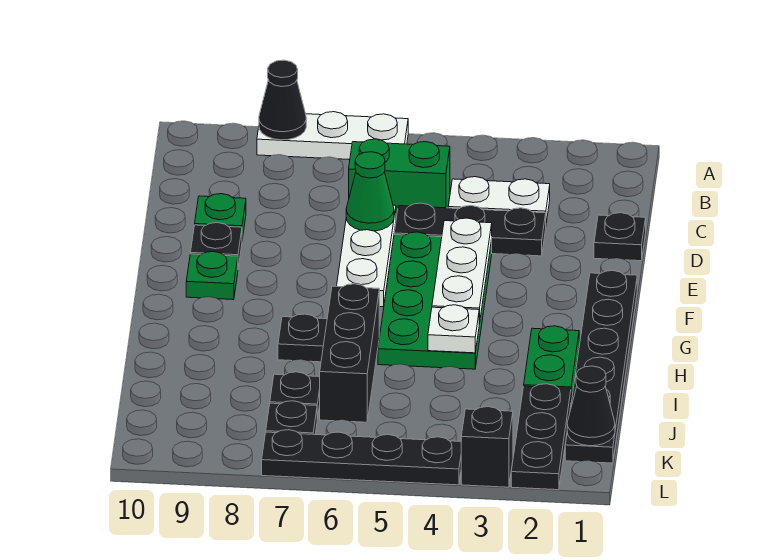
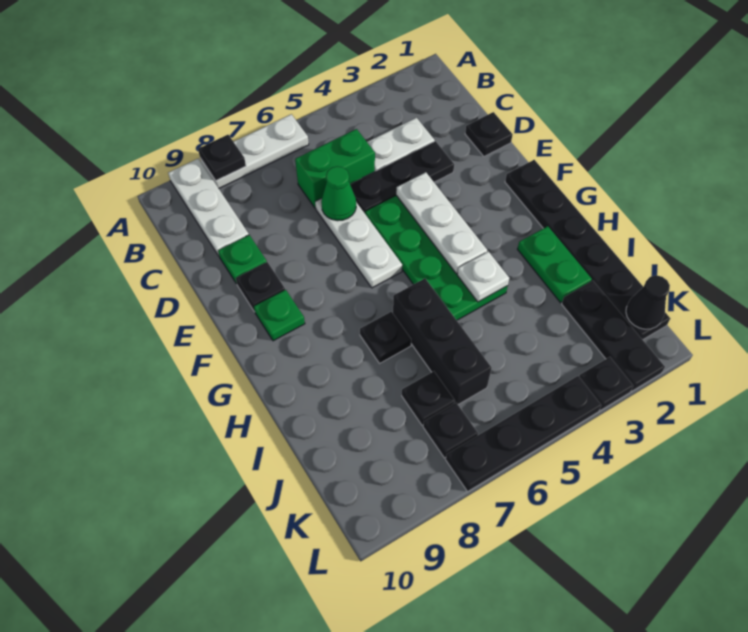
black cone A8 level 2 -> black plate A8 level 2
none -> white plate A9:C9 level 1
black brick L3 level 1 -> black plate L3 level 1

